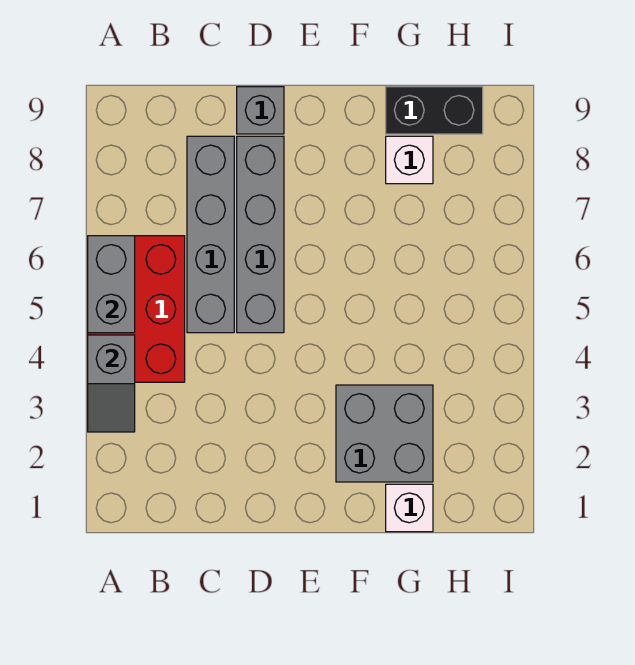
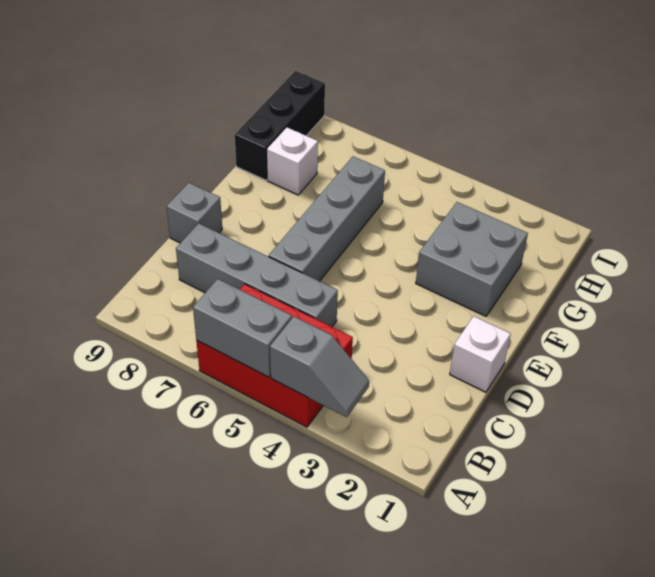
grey brick D5:D8 level 1 -> grey brick D6:G6 level 1
white brick G1 level 1 -> white brick D1 level 1
black brick G9:H9 level 1 -> black brick G9:I9 level 1

